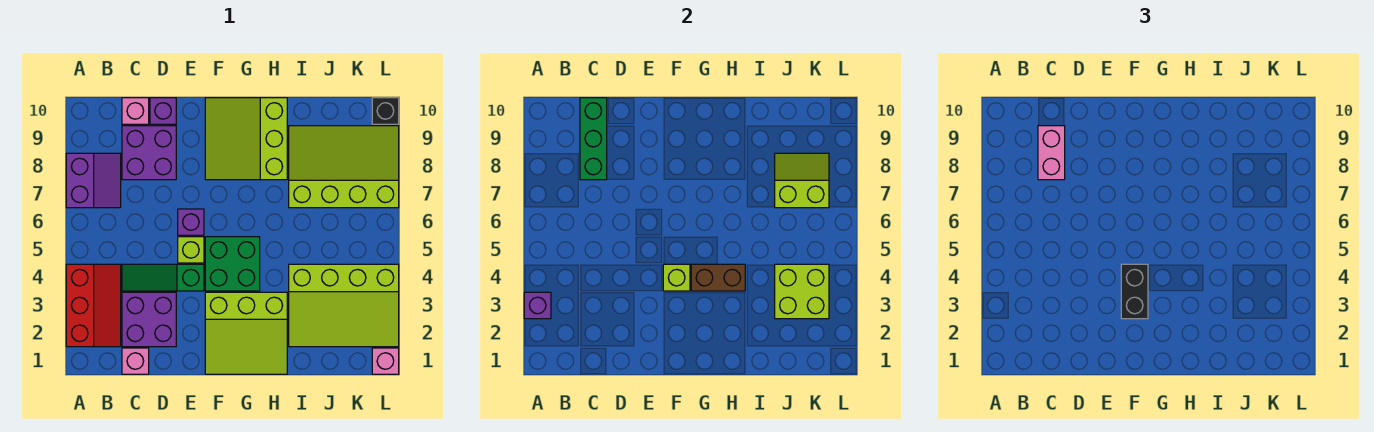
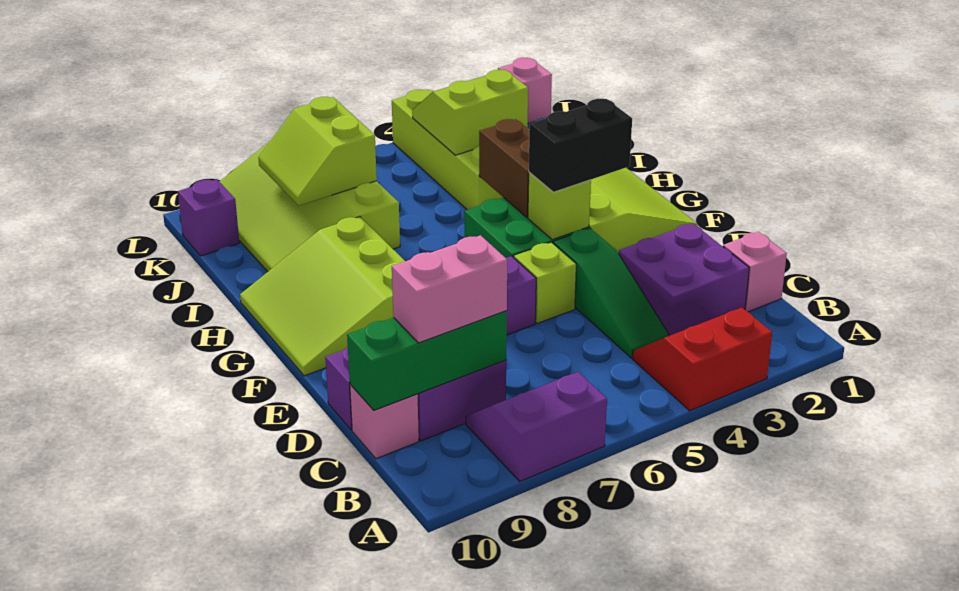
red slope A2:B4 level 1 top A -> red slope A3:B4 level 1 top A
purple brick A3 level 2 -> purple brick K10 level 1
lime slope F8:H10 level 1 top H -> lime slope F8:H10 level 1 top 8
lime brick J3:K4 level 2 -> lime slope J3:K4 level 2 top J
black brick L10 level 1 -> none

